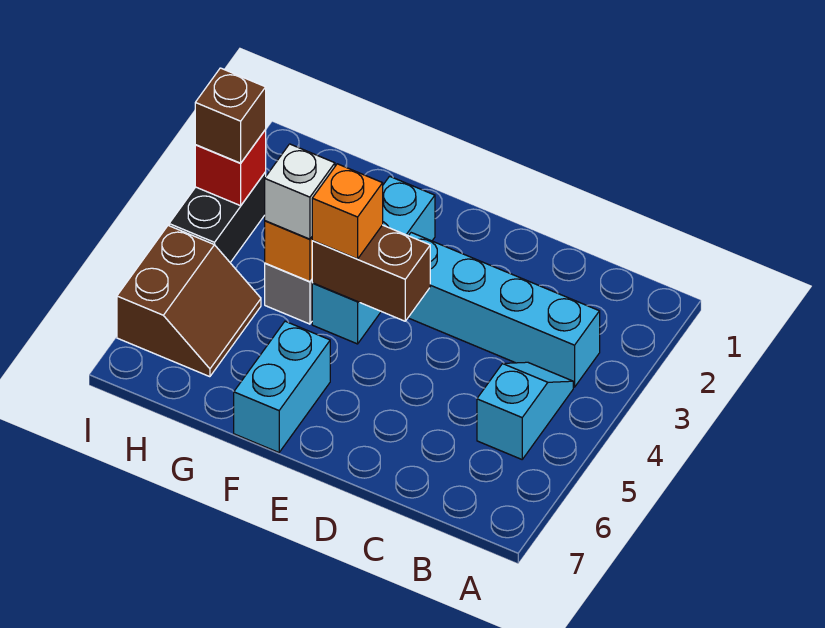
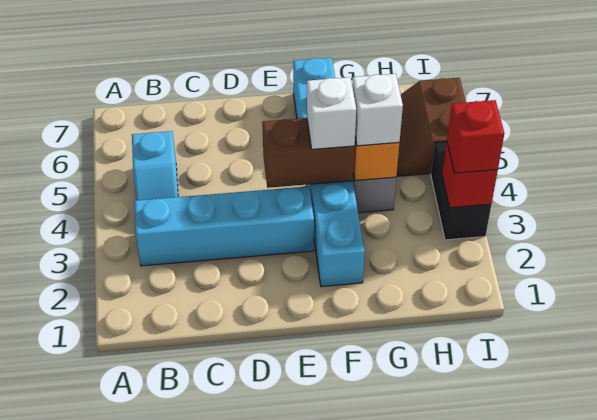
orange brick F4 level 3 -> white brick F4 level 3
brown brick I3 level 3 -> red brick I3 level 3

